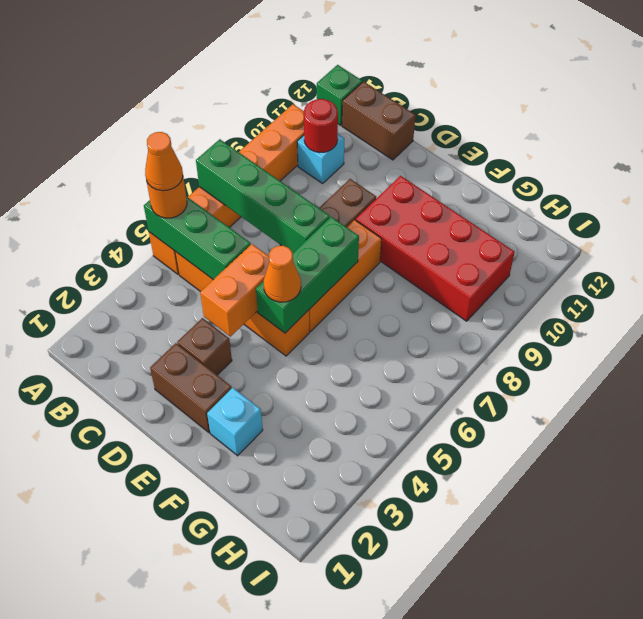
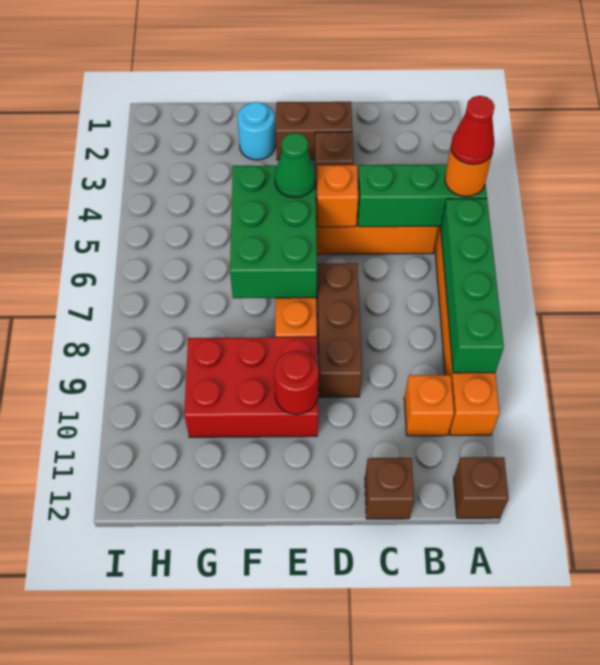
orange cone A5 level 4 -> red cone A5 level 4
green brick A7:D7 level 2 -> green brick A6:A9 level 2
green brick A12 level 1 -> brown brick A12 level 1
cyan brick B10 level 1 -> orange brick B10 level 1
red round brick B10 level 2 -> red round brick E10 level 2
brown brick B12:C12 level 1 -> brown brick C12 level 1
orange brick D4:D5 level 2 -> orange brick D5 level 2
green brick E5:E7 level 2 -> green brick E5:F7 level 2
orange cone E5 level 3 -> green cone E5 level 3
red brick E9:H10 level 1 -> red brick E9:G10 level 1
cyan brick F2 level 1 -> cyan round brick F2 level 1

